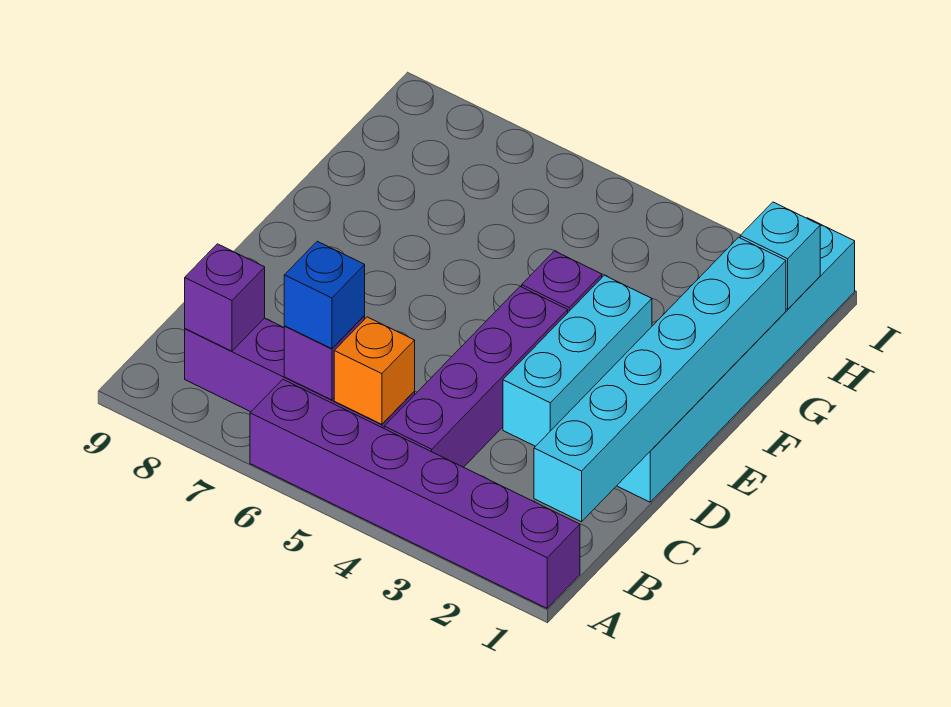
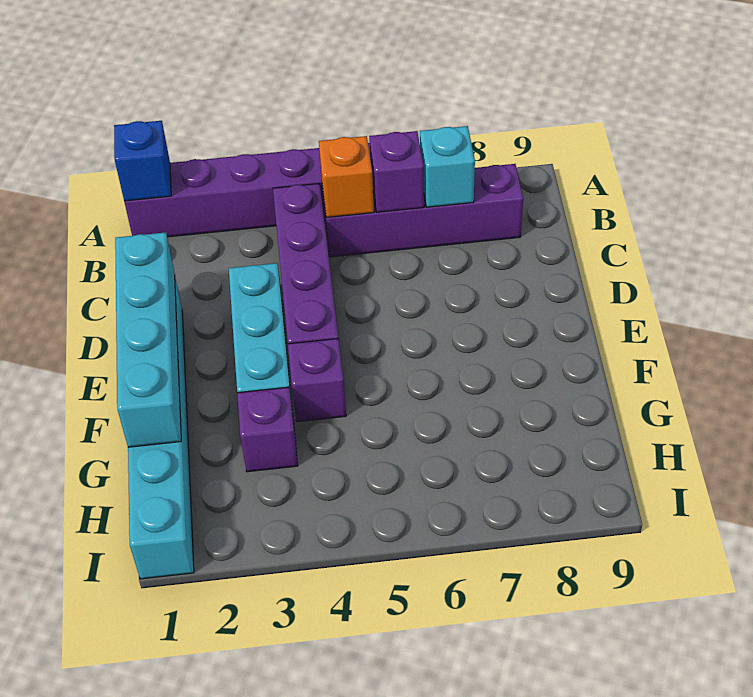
cyan brick B1:G1 level 2 -> cyan brick D1:G1 level 2
blue brick B6 level 3 -> blue brick A1 level 2
purple brick B8 level 2 -> purple brick G3 level 1
cyan brick H1 level 2 -> cyan brick B7 level 2

